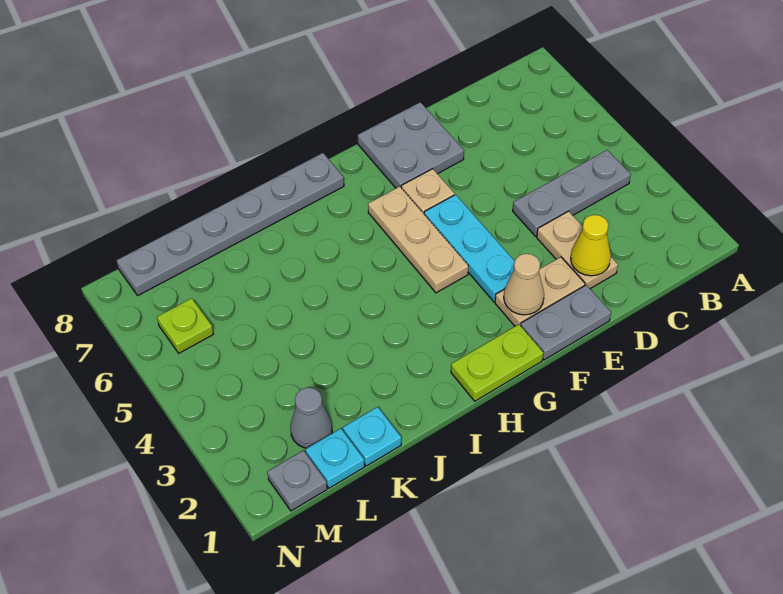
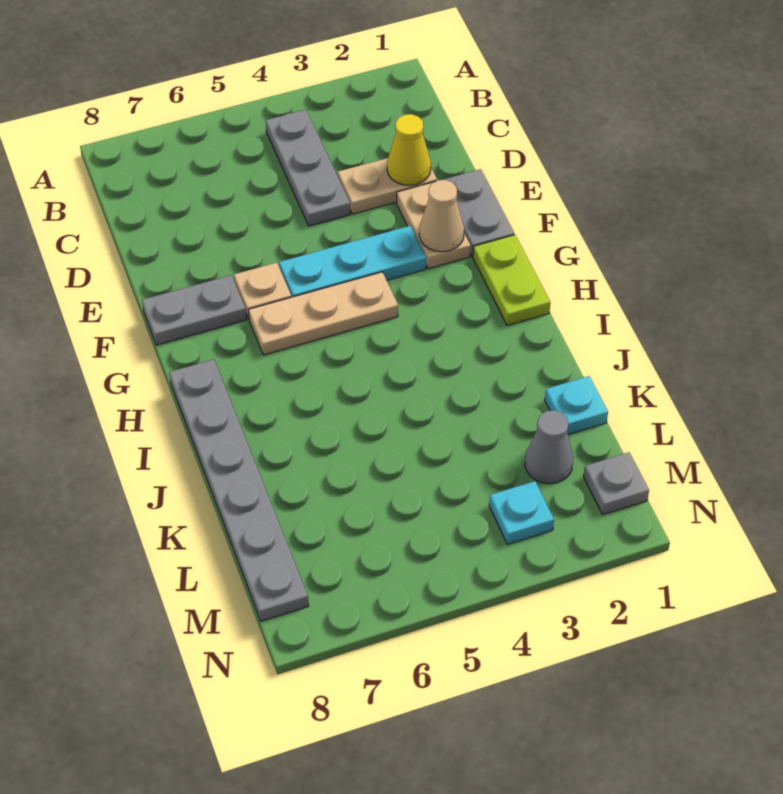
grey plate E7:F8 level 1 -> grey plate F7:F8 level 1
cyan plate L1 level 1 -> cyan plate M3 level 1
lime plate M6 level 1 -> none

